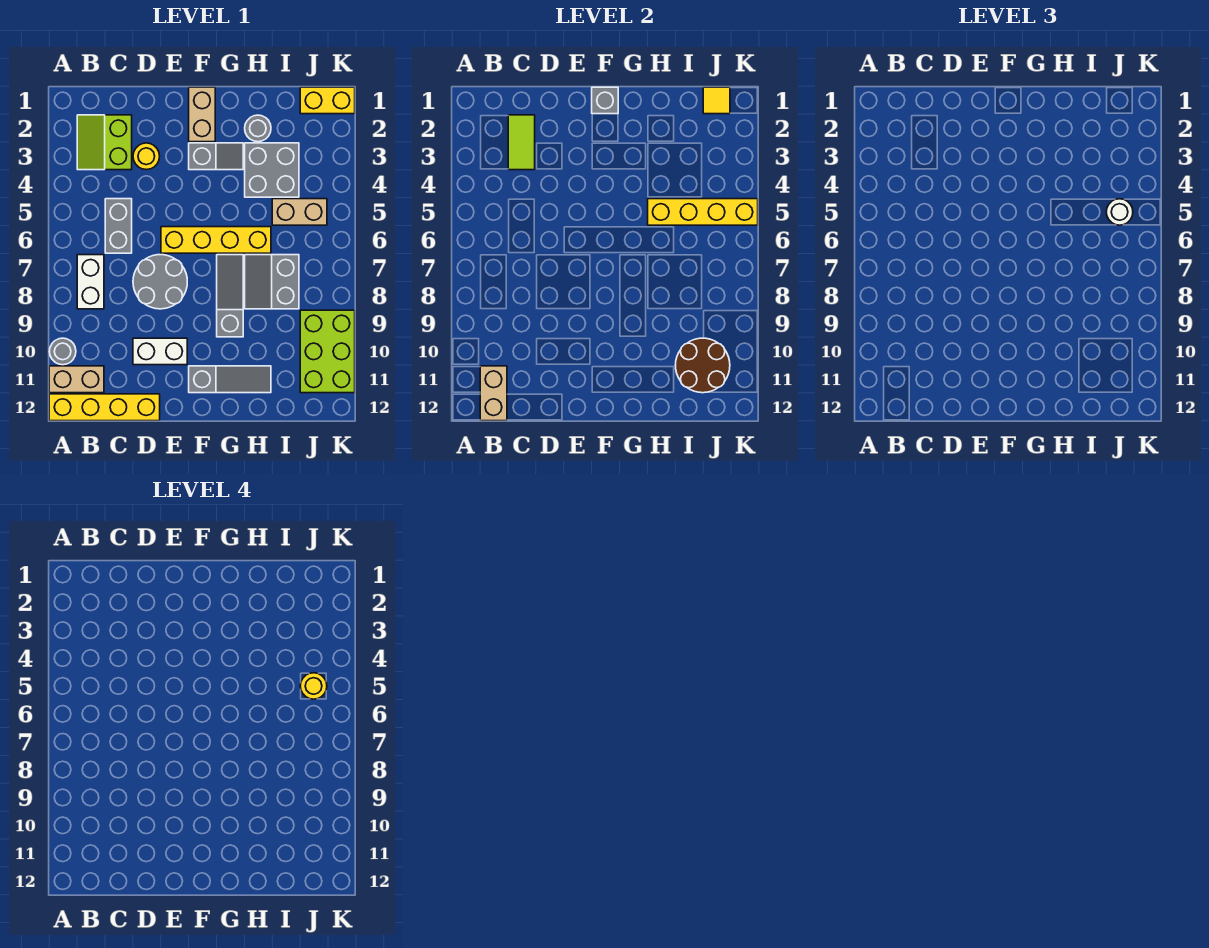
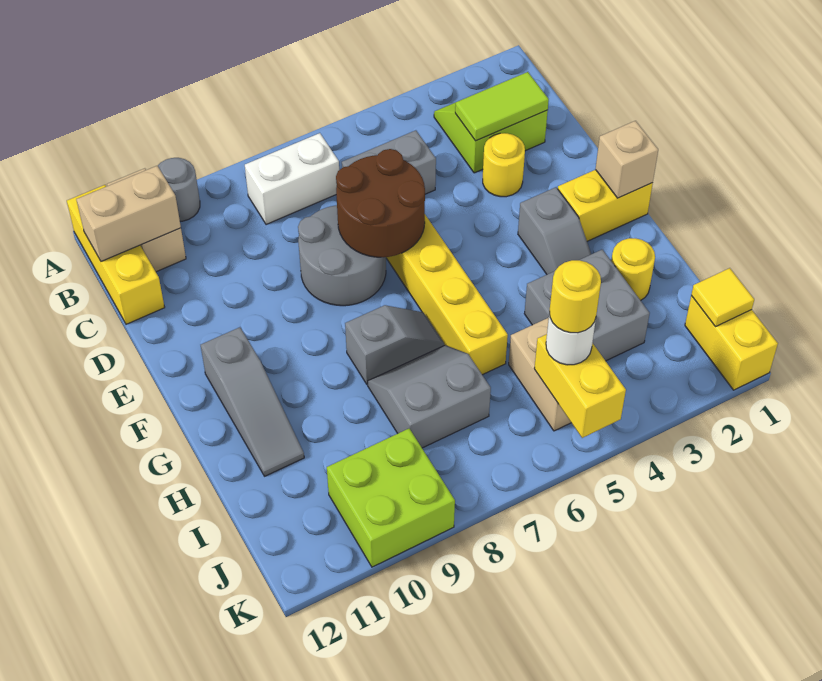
yellow brick A12:D12 level 1 -> yellow brick A12:C12 level 1
white brick D10:E10 level 1 -> none
tan brick F1:F2 level 1 -> yellow brick F1:F2 level 1
grey brick F1 level 2 -> tan brick F1 level 2
grey slope G7:G9 level 1 top 9 -> grey slope G7:G8 level 1 top 8
grey round brick H2 level 1 -> yellow round brick H2 level 1
yellow brick H5:K5 level 2 -> yellow brick J5:K5 level 2
brown round brick I10:J11 level 2 -> brown round brick D6:E7 level 2
lime brick J9:K11 level 1 -> lime brick J9:K10 level 1

